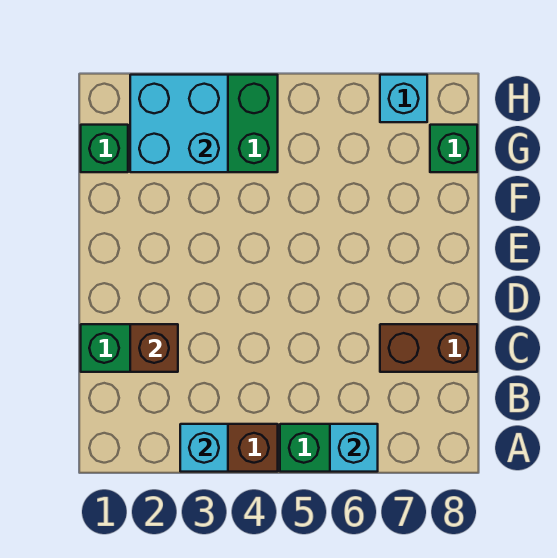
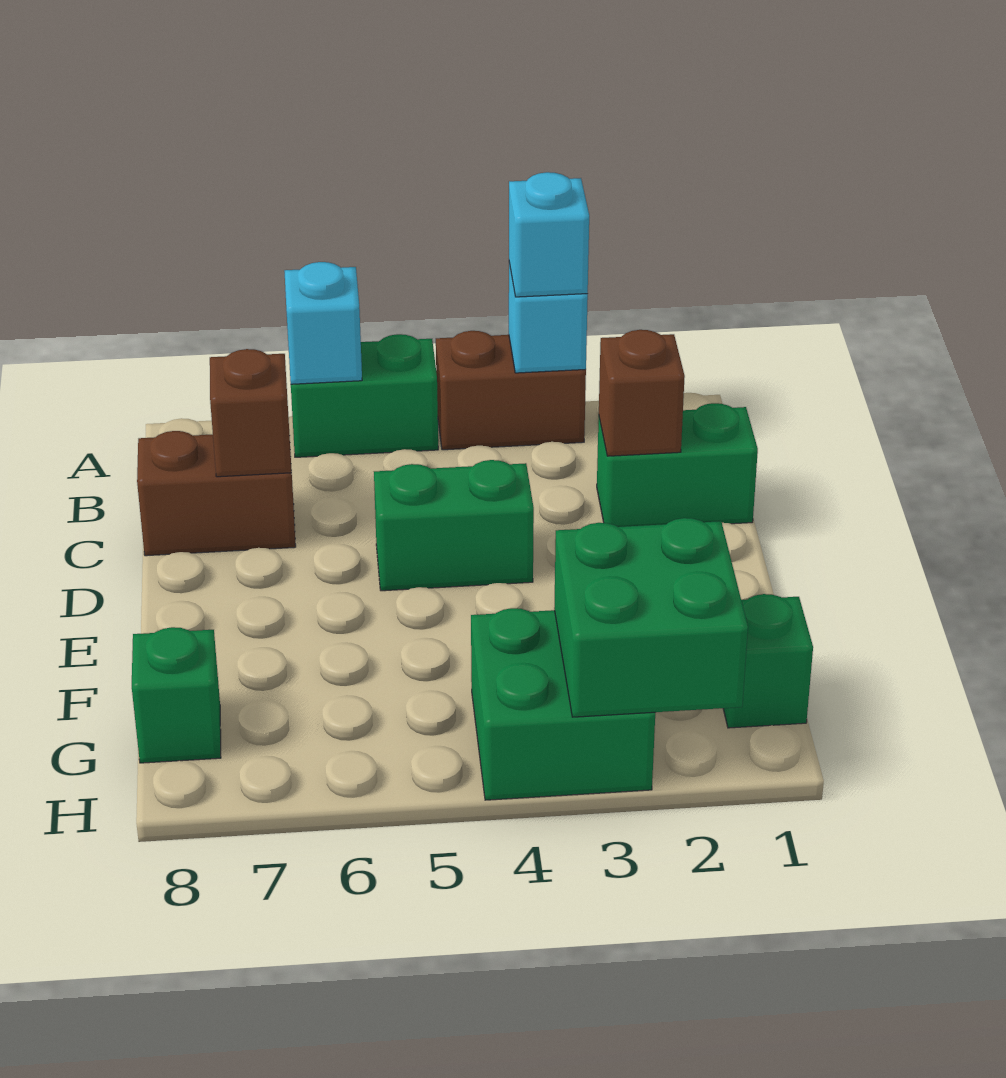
none -> brown brick C7 level 2
none -> green brick D4:D5 level 1
cyan brick G2:H3 level 2 -> green brick G2:H3 level 2
cyan brick H7 level 1 -> cyan brick A3 level 3

